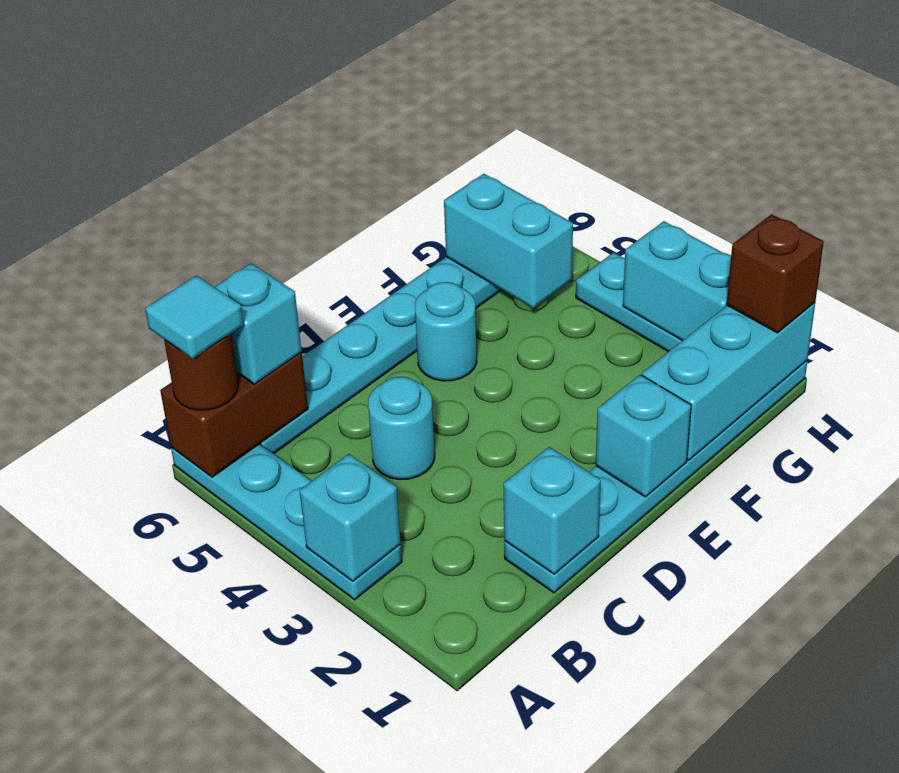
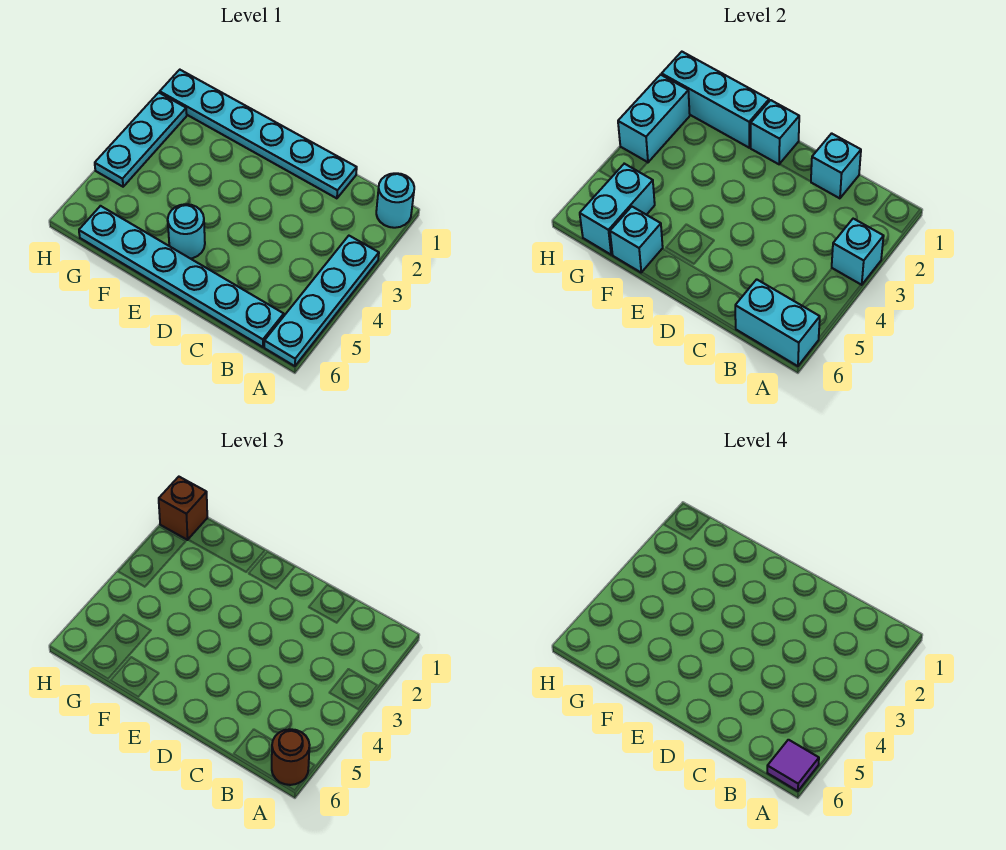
brown brick A6:B6 level 2 -> cyan brick A6:B6 level 2
cyan tile A6 level 4 -> purple tile A6 level 4
cyan brick B6 level 3 -> cyan brick F6 level 2
cyan round brick C4 level 1 -> cyan round brick A1 level 1

